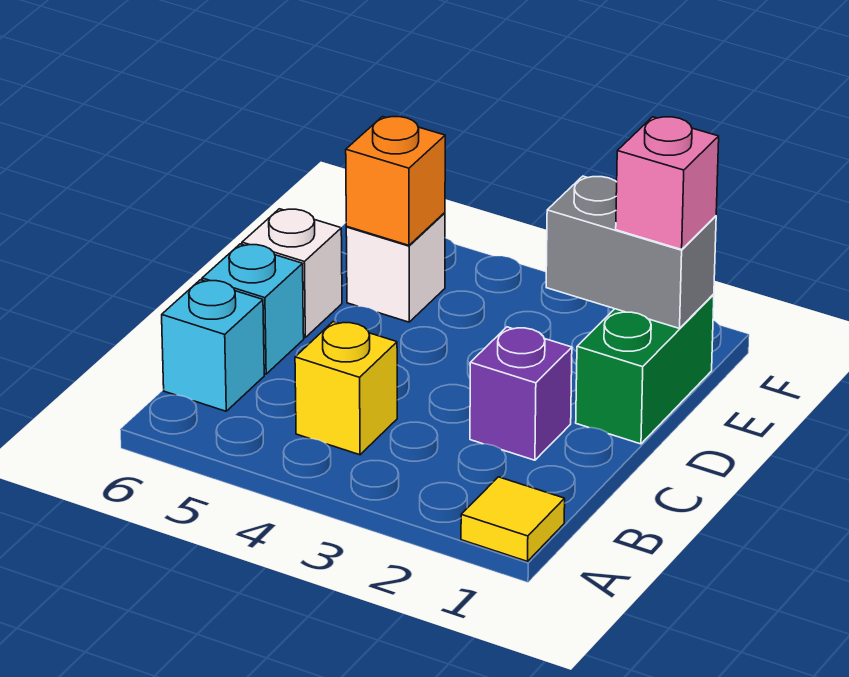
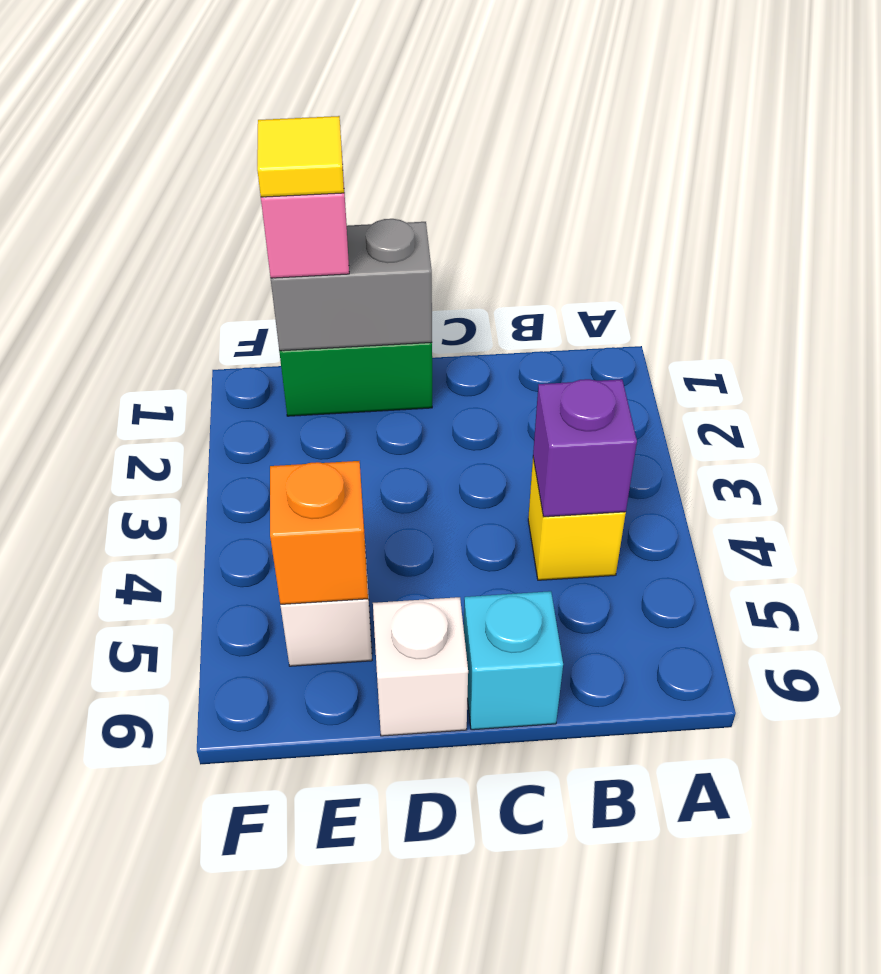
yellow tile A1 level 1 -> yellow tile E1 level 4
cyan brick B6 level 1 -> none
purple brick C2 level 1 -> purple brick B4 level 2
grey brick E1:E2 level 2 -> grey brick D1:E1 level 2

